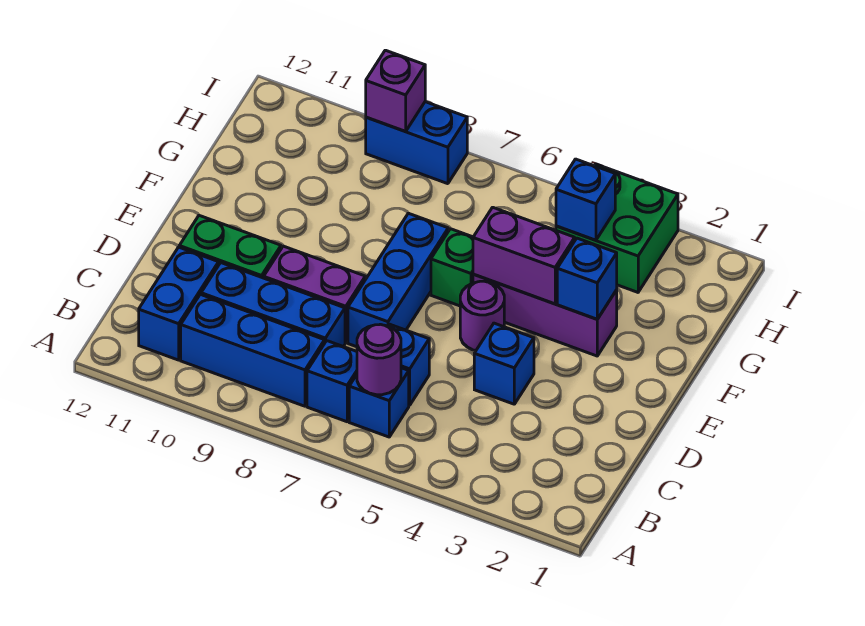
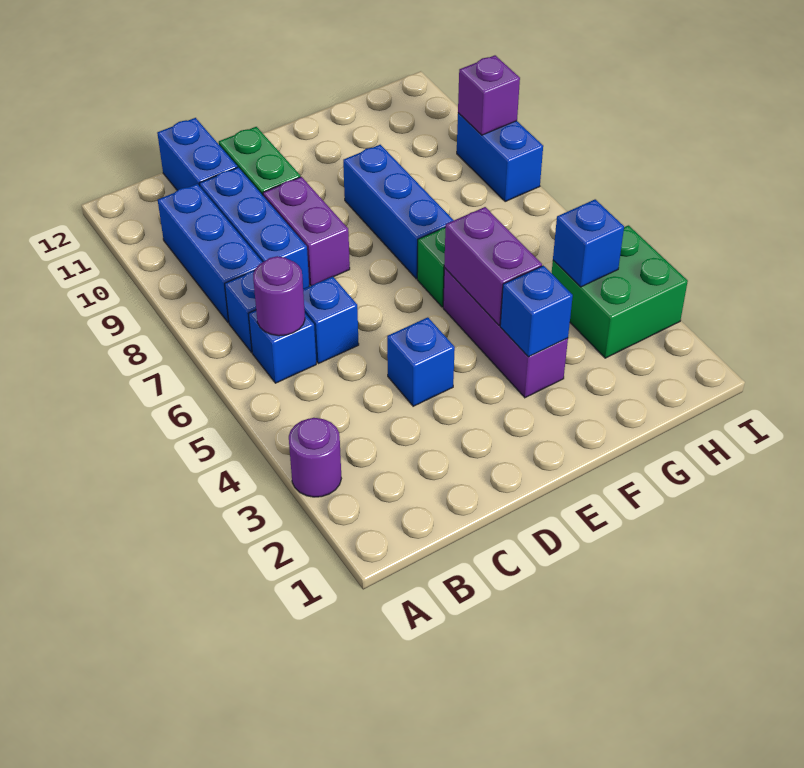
blue brick B11:C11 level 1 -> blue brick C11:C12 level 1
blue brick D7:F7 level 1 -> blue brick F7:F9 level 1
purple round brick E5 level 1 -> purple round brick A3 level 1

